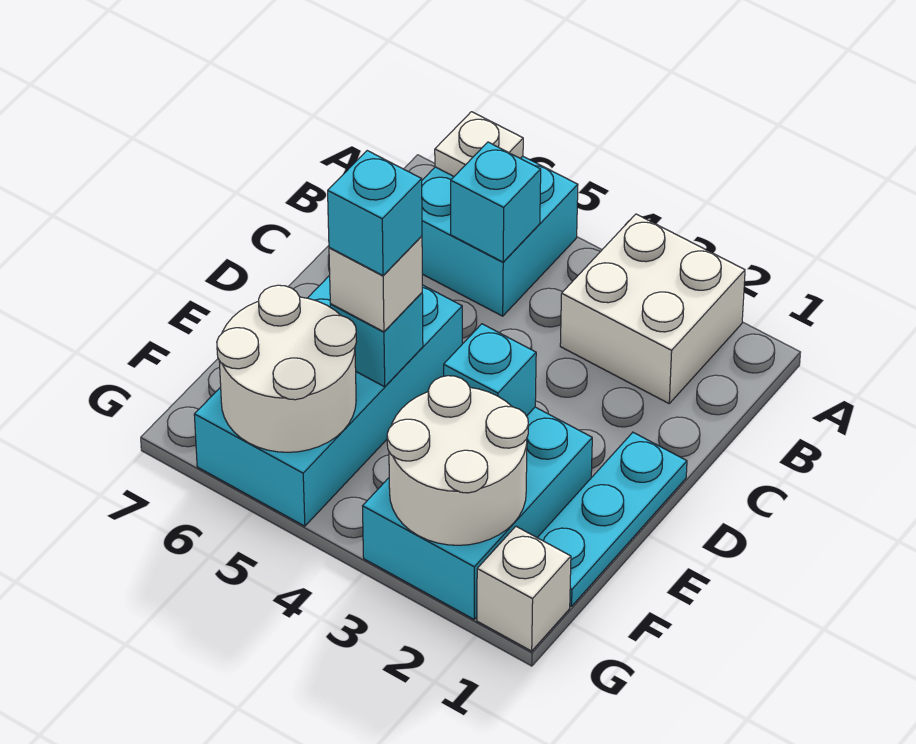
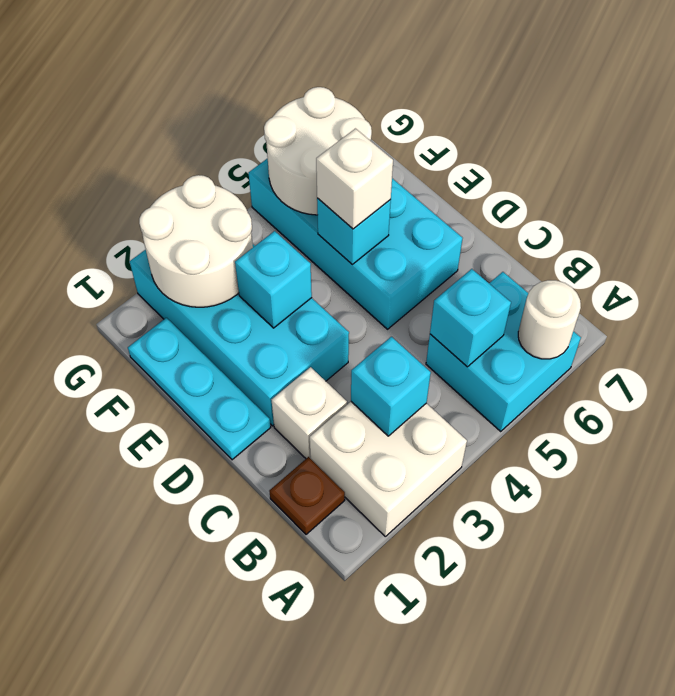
white plate A6 level 2 -> white round brick A6 level 2
none -> brown plate B1 level 1
cyan brick E2:G3 level 1 -> cyan brick D2:G3 level 1
cyan brick E5 level 4 -> cyan brick B3 level 2
white brick G1 level 1 -> white brick C2 level 1

